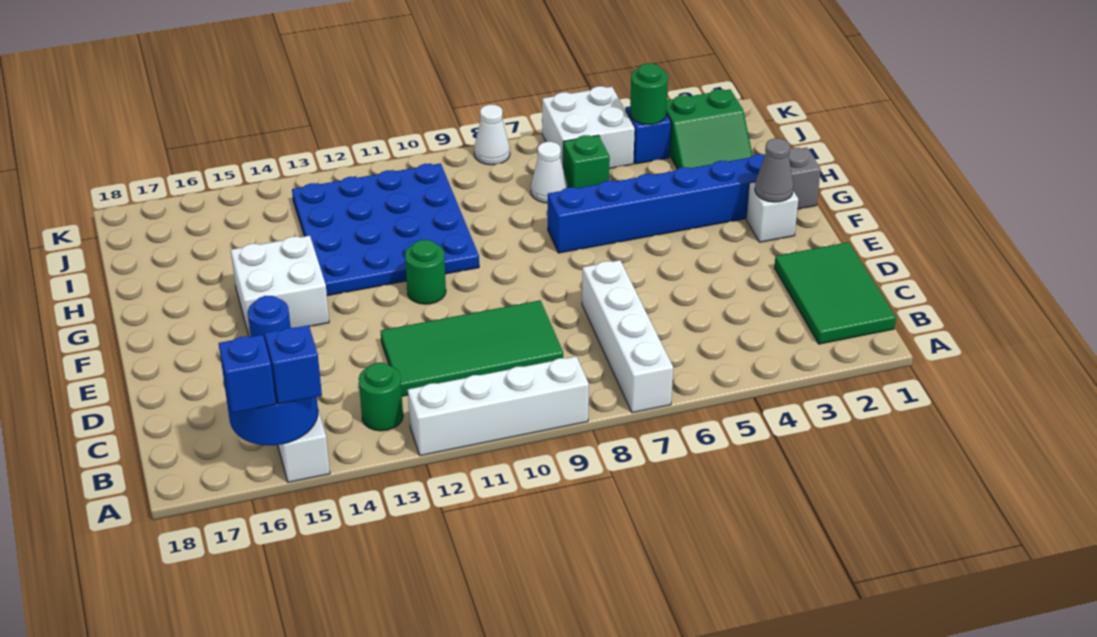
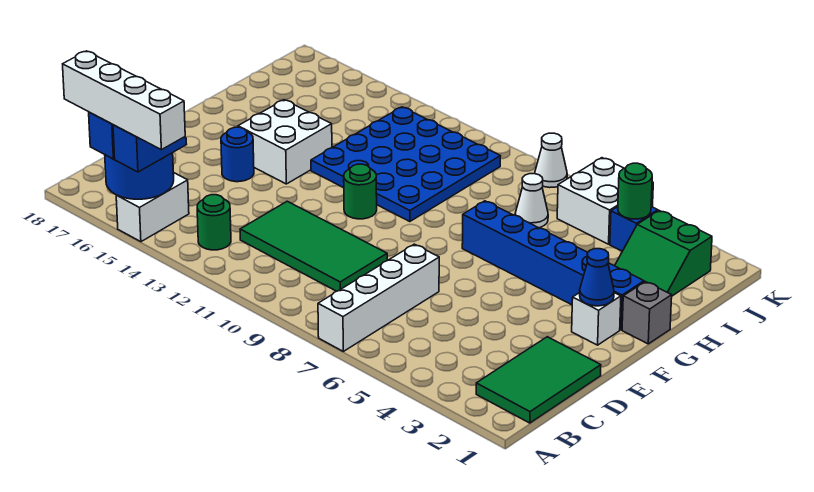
white brick A9:A12 level 1 -> white brick A14:A17 level 4
grey cone F2 level 2 -> blue cone F2 level 2
green brick I6 level 1 -> none

